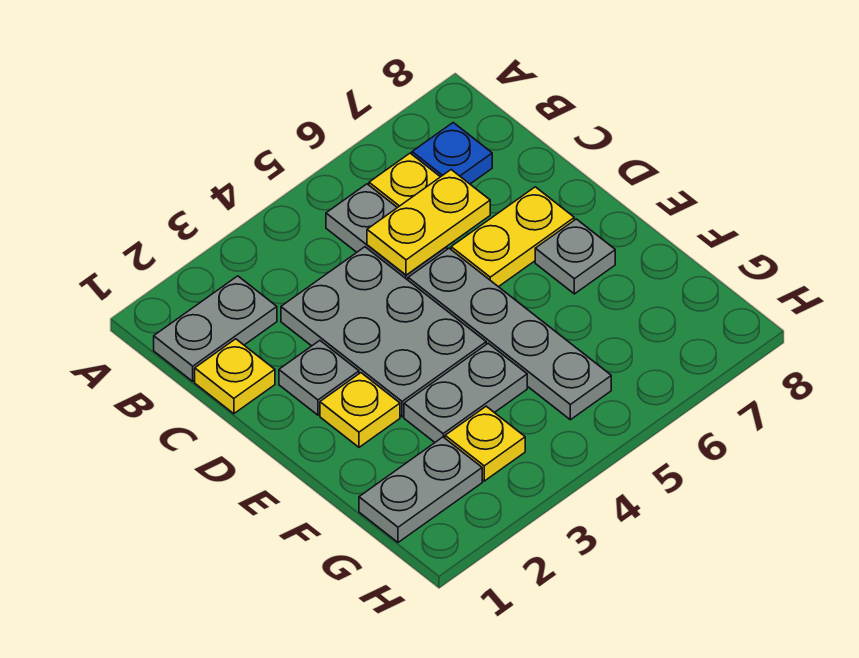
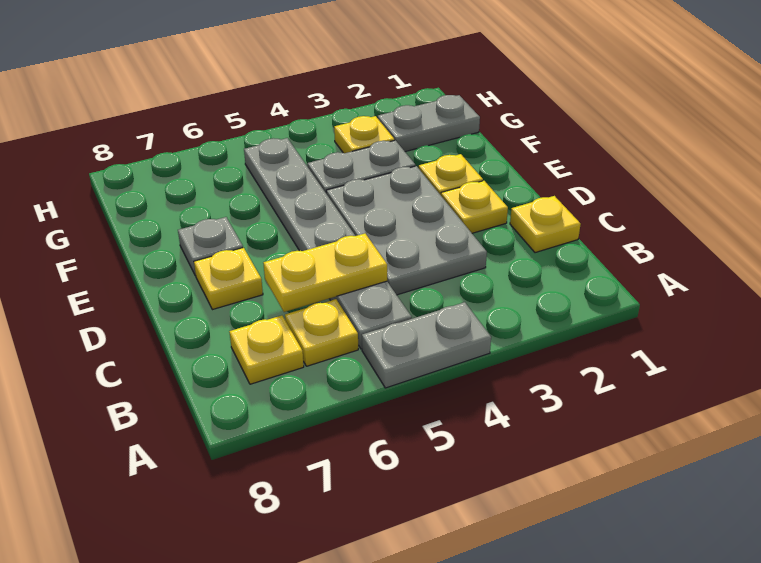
grey plate B1:B2 level 1 -> grey plate A4:A5 level 1
blue plate B7 level 1 -> yellow plate B7 level 1
grey plate D2 level 1 -> yellow plate D2 level 1
yellow plate D6:D7 level 1 -> yellow plate D7 level 1

